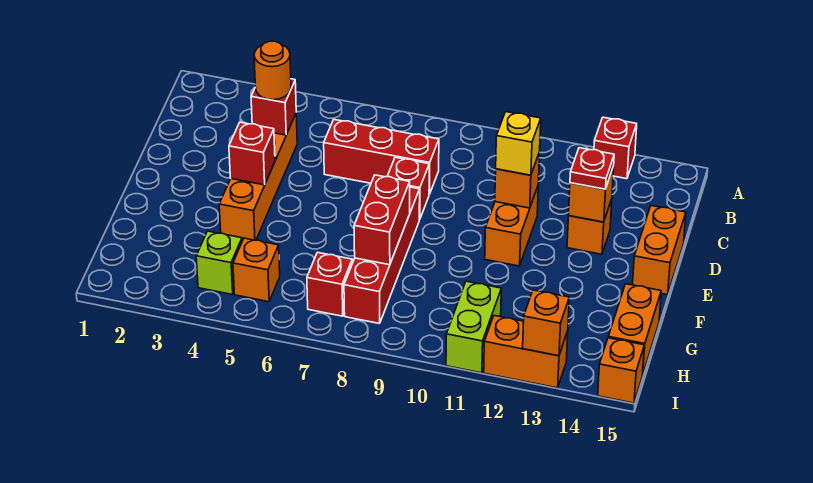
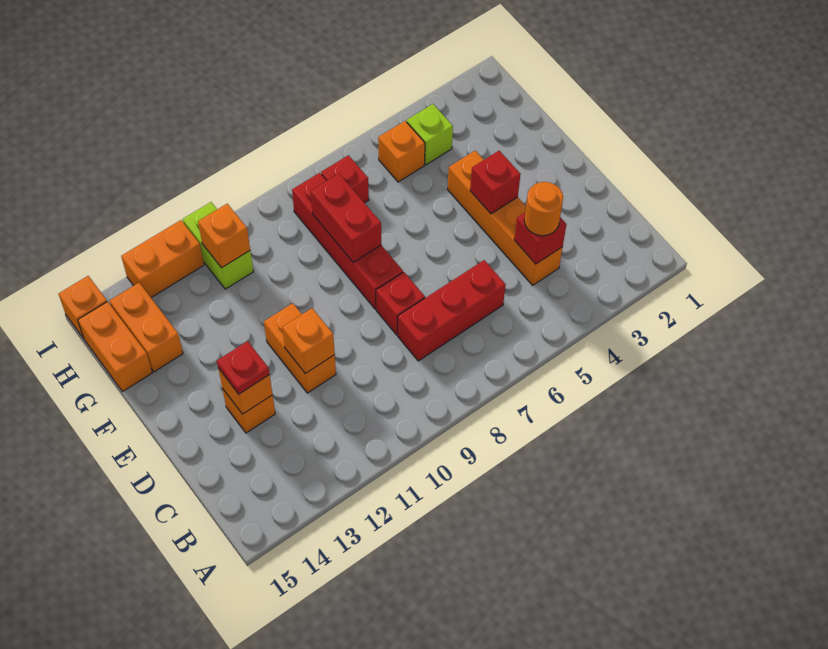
red brick A13 level 1 -> none
yellow brick D11 level 3 -> none
orange brick D15:E15 level 1 -> orange brick G14:H14 level 1
orange brick I13 level 2 -> orange brick H11 level 2

